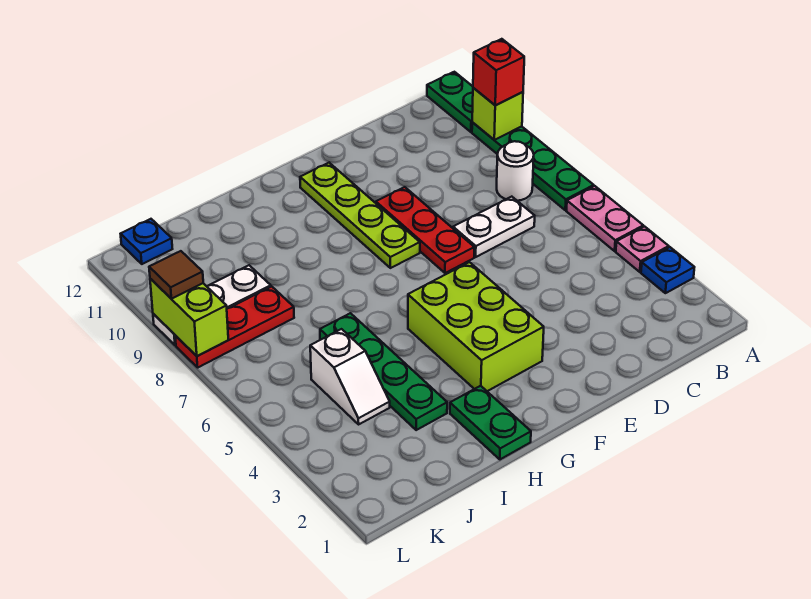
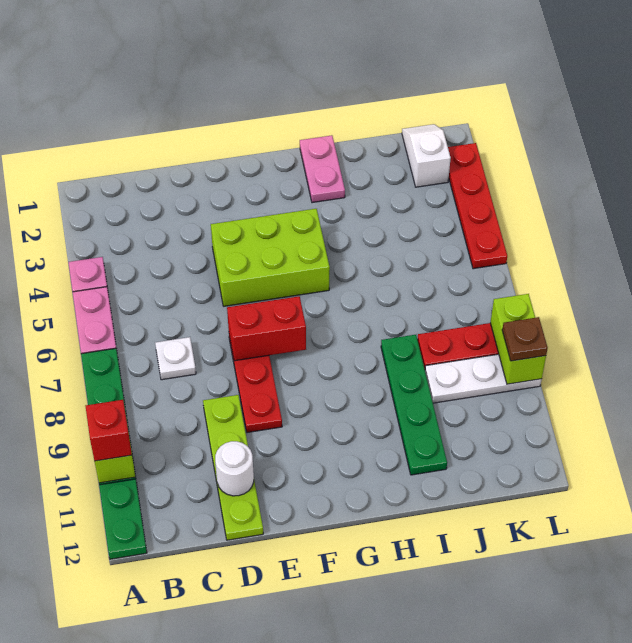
blue plate A3 level 1 -> none
white round brick B8 level 1 -> white round brick D11 level 2
white plate C7:D7 level 1 -> white plate C7 level 1
none -> red brick E7:F7 level 2
lime brick F3:G5 level 1 -> lime brick E4:G5 level 1
lime plate F8:F11 level 1 -> lime plate D9:D12 level 1
green plate H1:H2 level 1 -> pink plate H1:H2 level 1
green plate I3:I6 level 1 -> green plate I8:I11 level 1
white slope J4:J5 level 1 top 5 -> white slope K1:K2 level 1 top 2
blue plate K12 level 1 -> none
none -> red plate L2:L5 level 1
brown tile L9 level 3 -> brown plate L9 level 3

